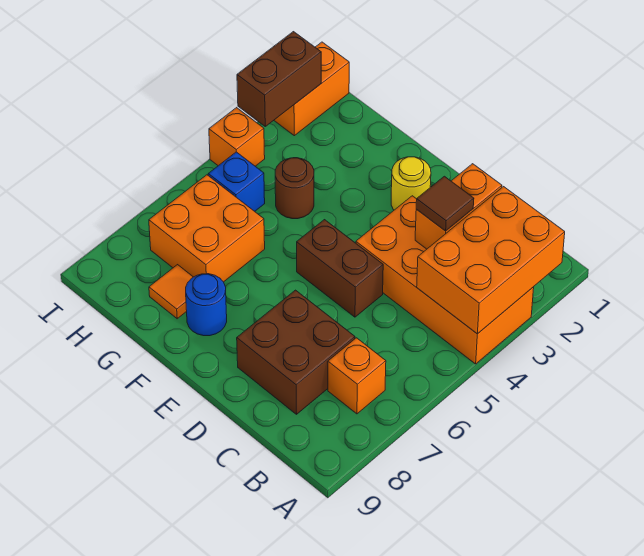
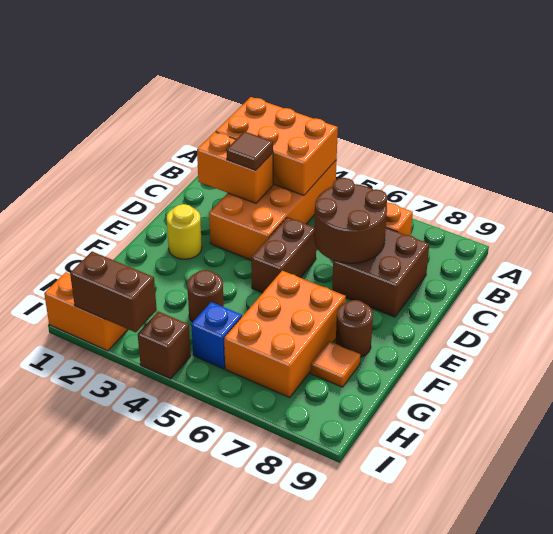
none -> brown round brick C6:D7 level 2
blue round brick F8 level 1 -> brown round brick F8 level 1
orange brick G6:H7 level 1 -> orange brick F6:H7 level 1
orange brick I4 level 1 -> brown brick I4 level 1

